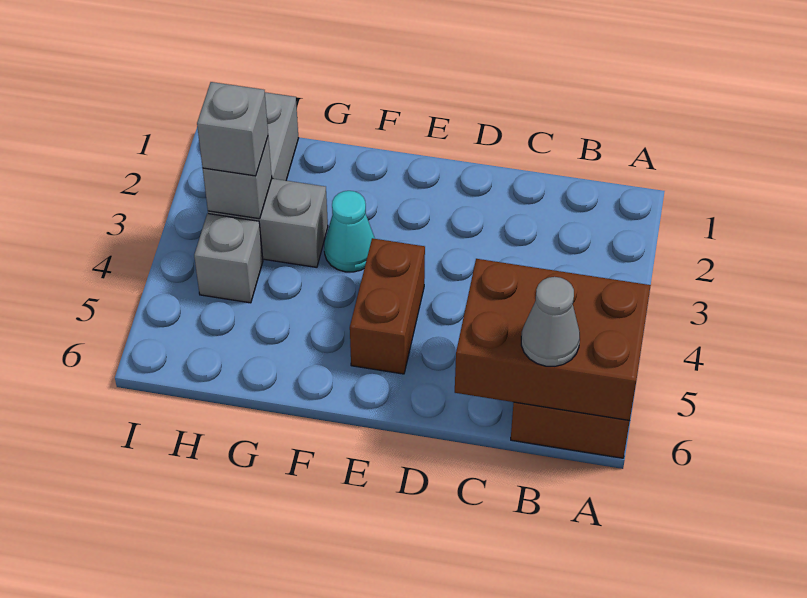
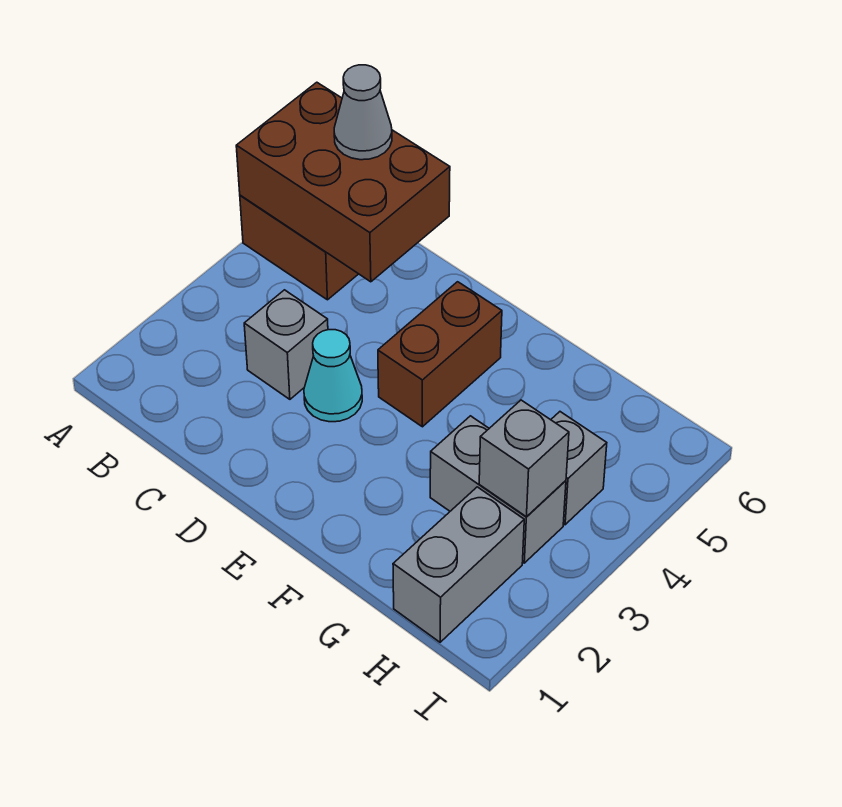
cyan cone F3 level 1 -> cyan cone D3 level 1
grey brick H3 level 3 -> grey brick C3 level 1

